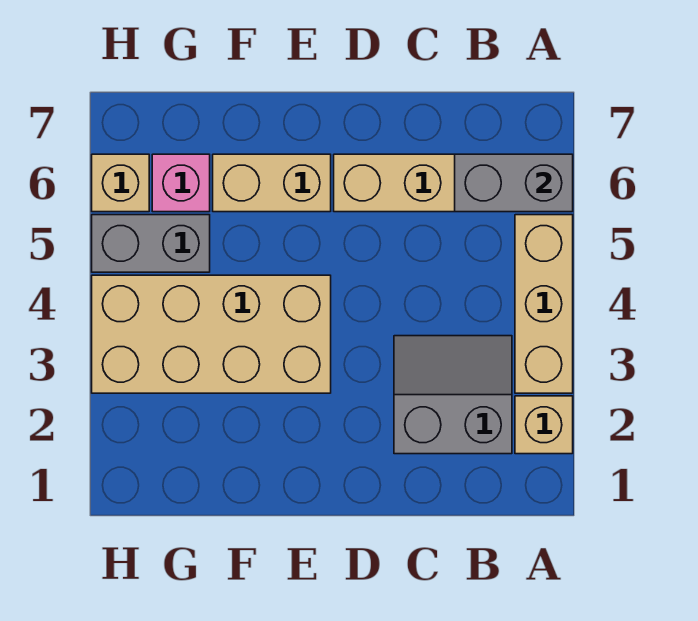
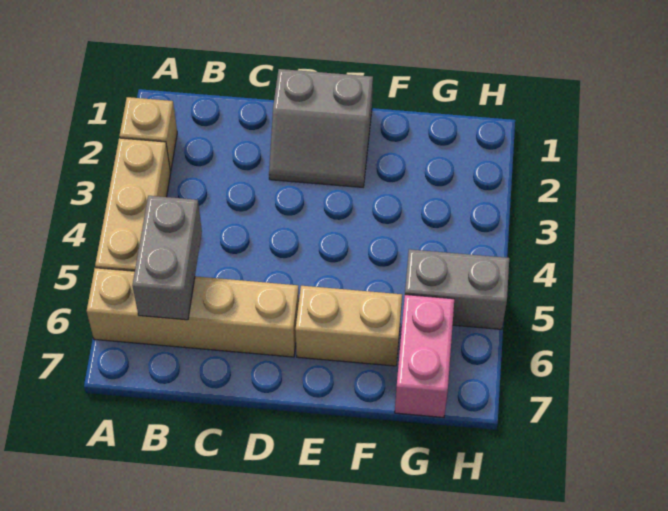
grey brick A6:B6 level 2 -> grey brick B5:B6 level 2
grey slope B2:C3 level 1 top 2 -> grey slope D1:E2 level 1 top 1
tan brick E3:H4 level 1 -> none
pink brick G6 level 1 -> pink brick G6:G7 level 1
tan brick H6 level 1 -> none

